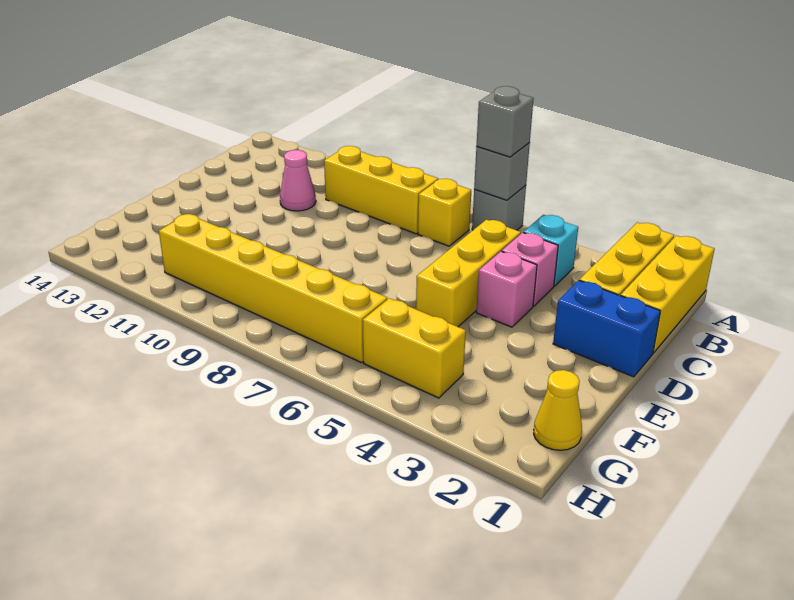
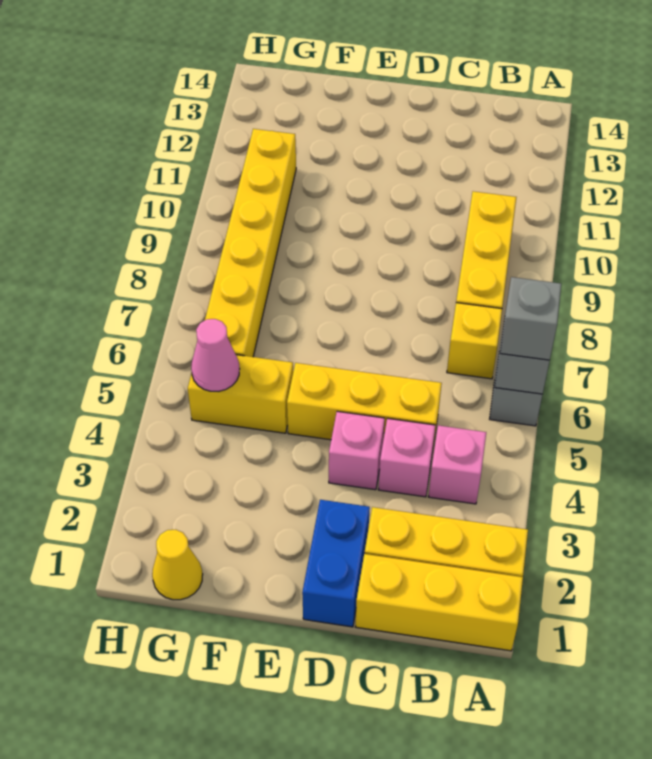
cyan brick B4 level 1 -> pink brick B4 level 1
pink cone C11 level 1 -> pink cone G5 level 2
yellow brick G4:G5 level 1 -> yellow brick F5:G5 level 1

